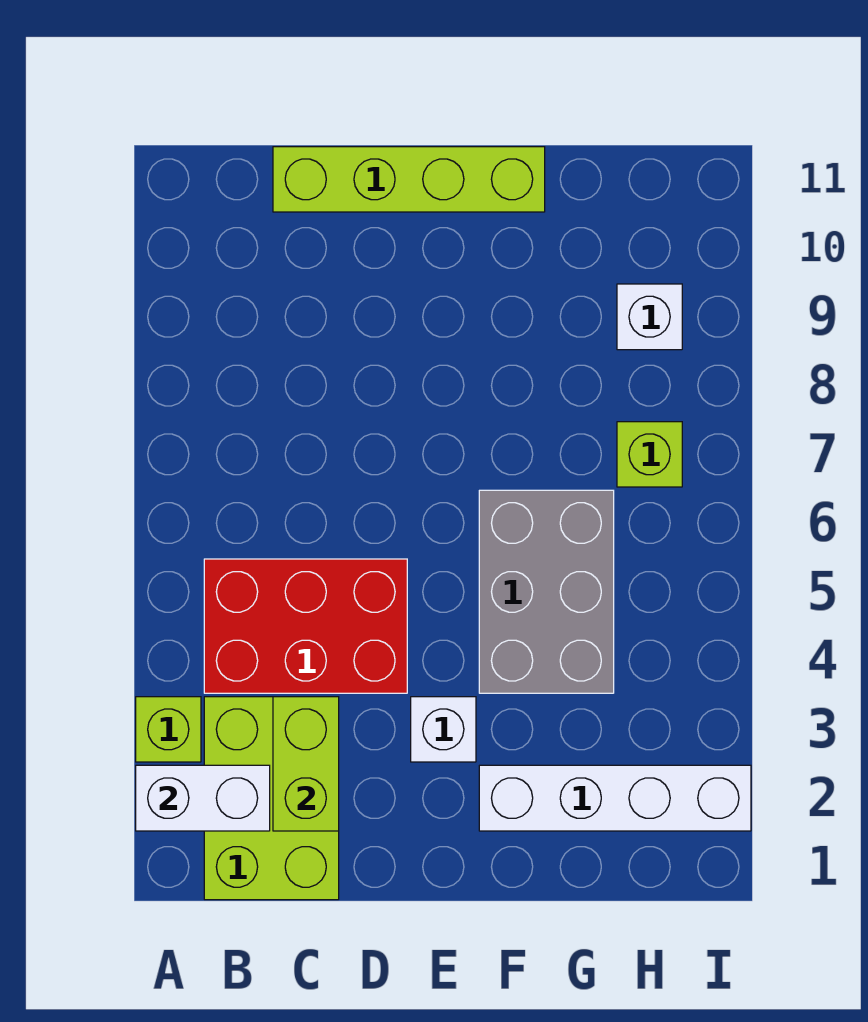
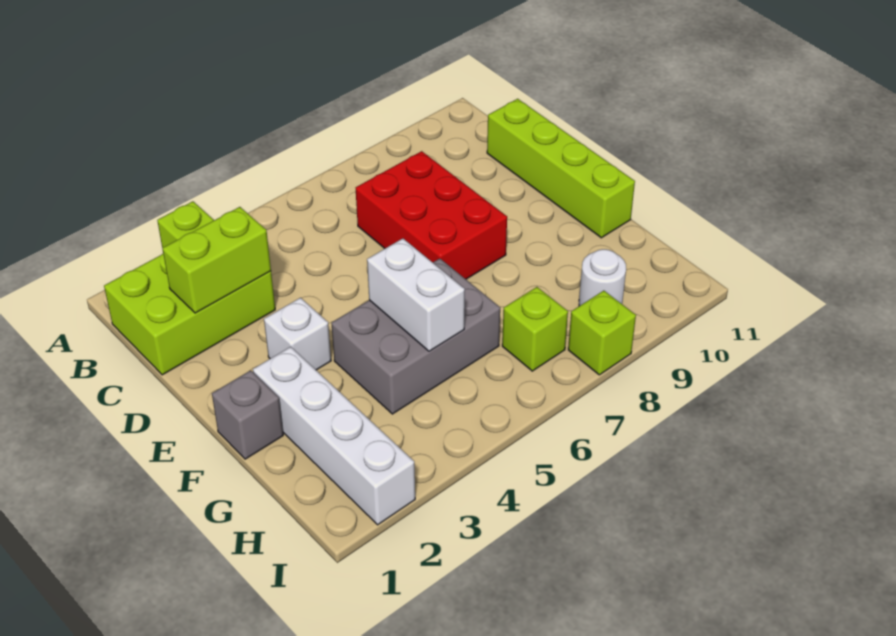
white brick A2:B2 level 2 -> white brick F5:G5 level 2
red brick B4:D5 level 1 -> red brick C7:E8 level 1
none -> grey brick F1 level 1
white brick H9 level 1 -> white round brick H9 level 1
none -> lime brick I8 level 1

